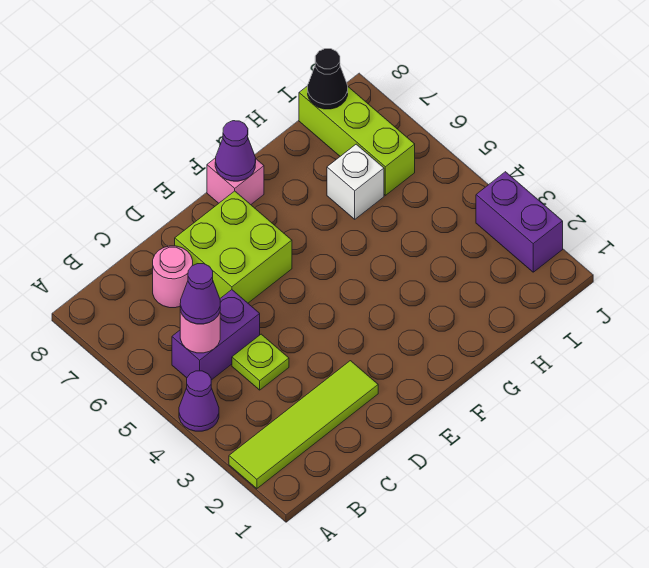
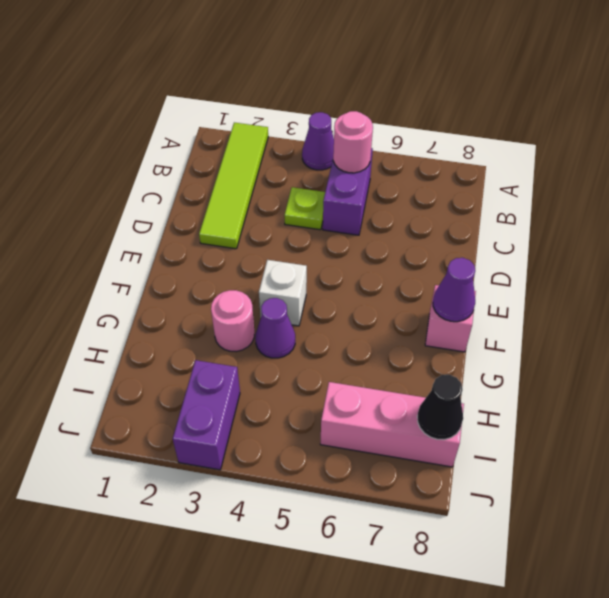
purple cone B5 level 3 -> purple cone G4 level 1
pink round brick C7 level 1 -> pink round brick G3 level 1
lime brick D6:E7 level 1 -> none
white brick H6 level 1 -> white brick F4 level 1
lime brick I6:I8 level 1 -> pink brick I6:I8 level 1
purple brick J2:J3 level 1 -> purple brick I3:J3 level 1

